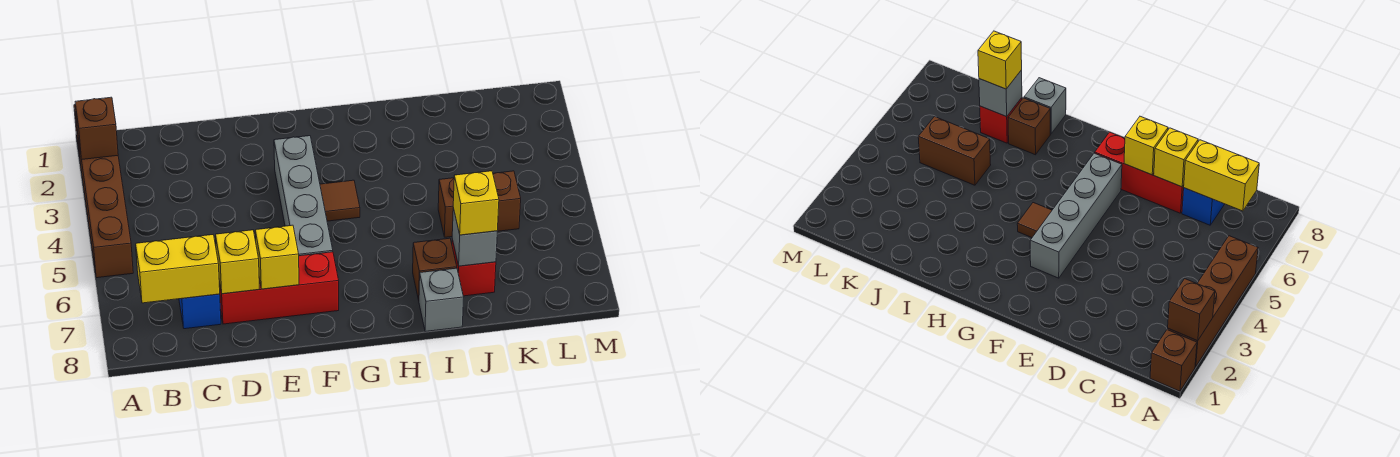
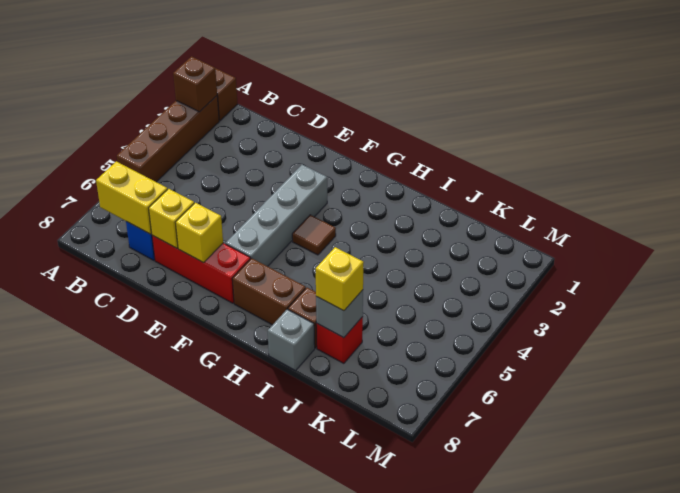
brown brick J5:K5 level 1 -> brown brick G7:H7 level 1

